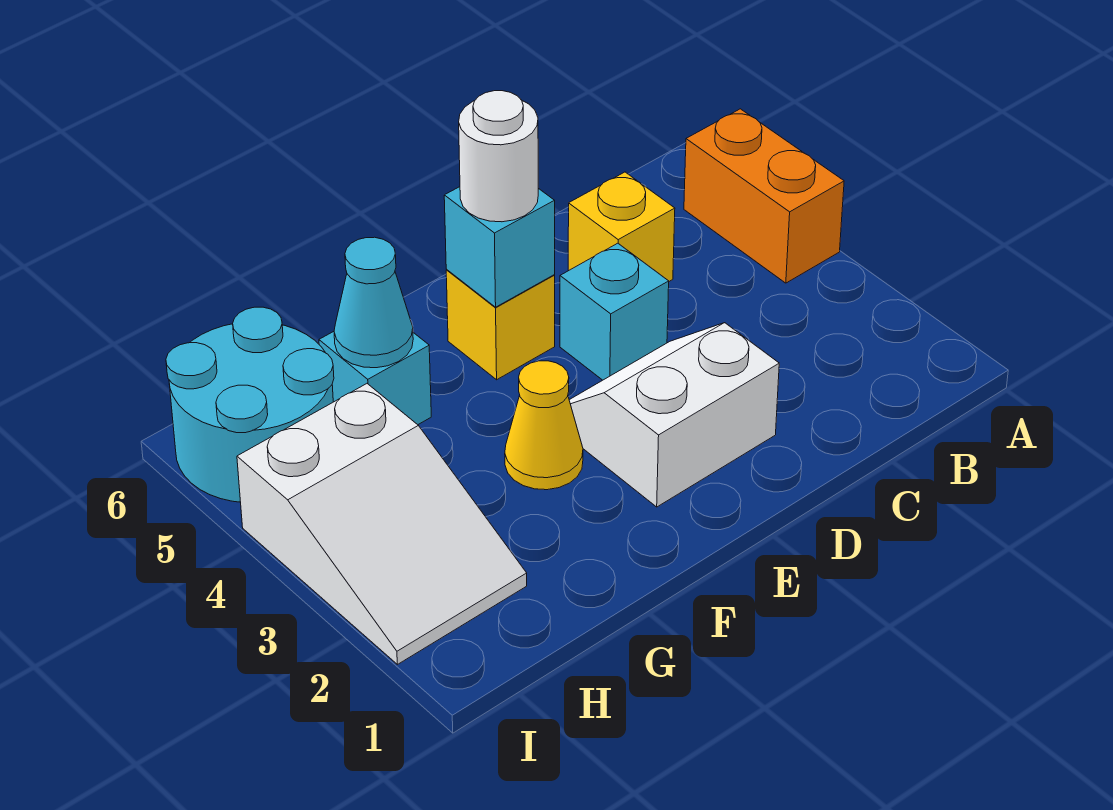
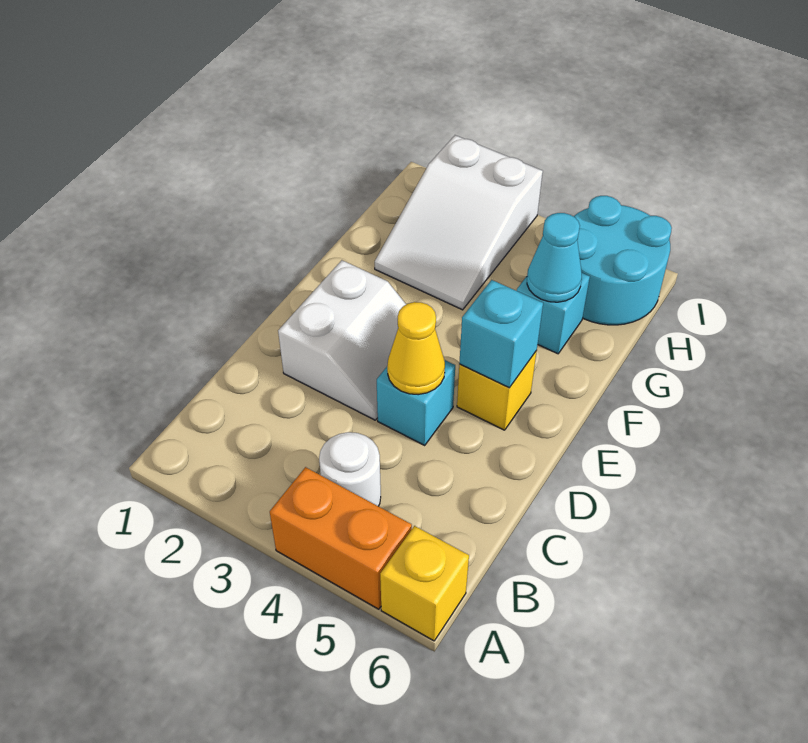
yellow brick C5 level 1 -> yellow brick A6 level 1
white round brick E5 level 3 -> white round brick B4 level 1
yellow cone F3 level 1 -> yellow cone D4 level 2
white slope H2:I4 level 1 top 4 -> white slope G2:I3 level 1 top I

